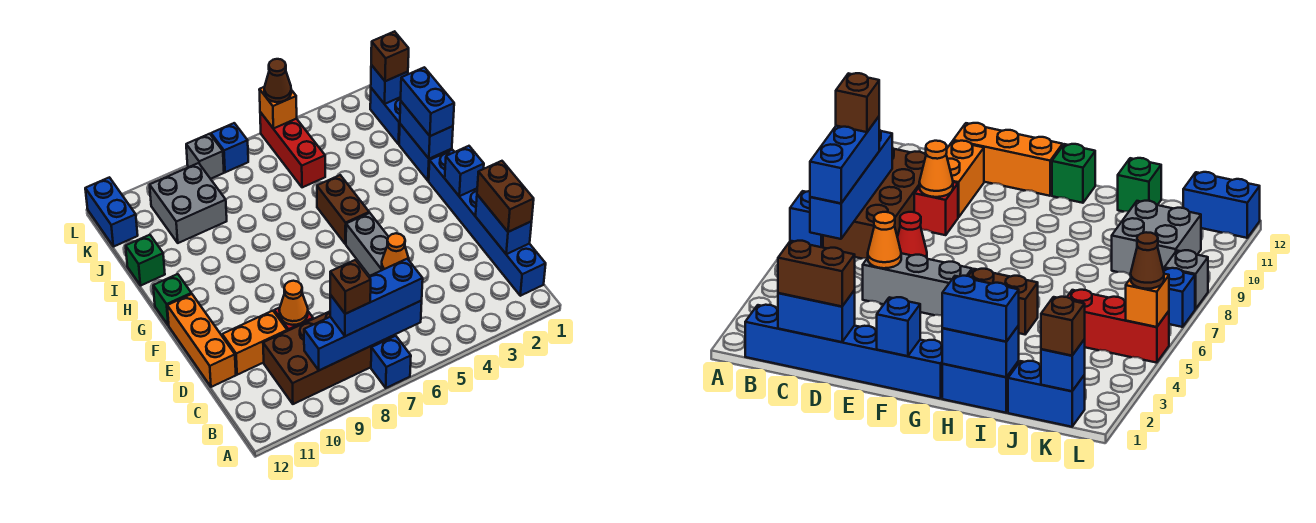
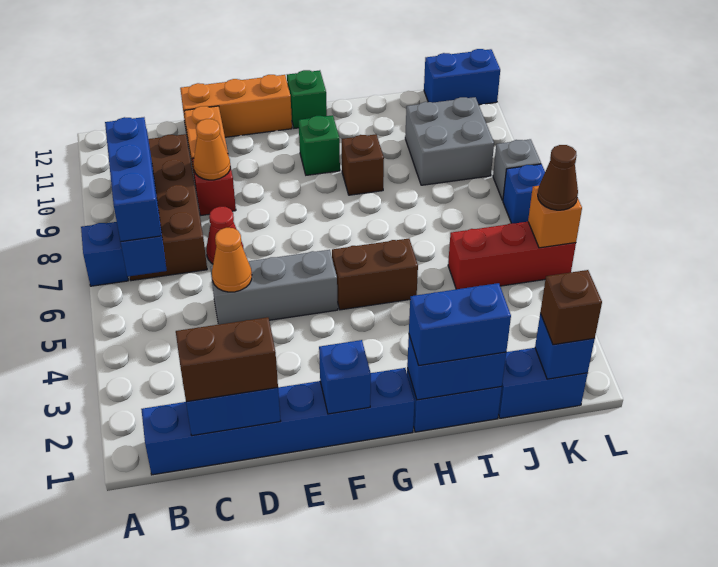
brown brick B8 level 4 -> brown brick H9 level 1
green brick I12 level 1 -> green brick G10 level 1

